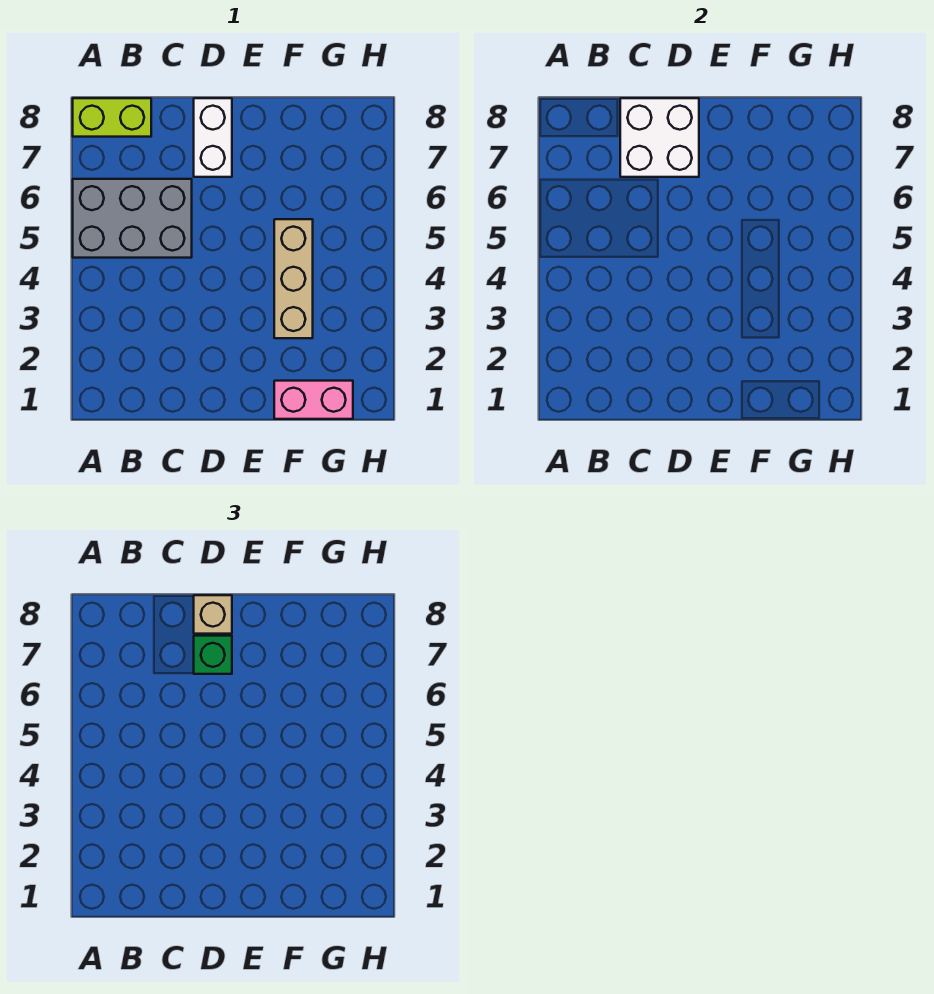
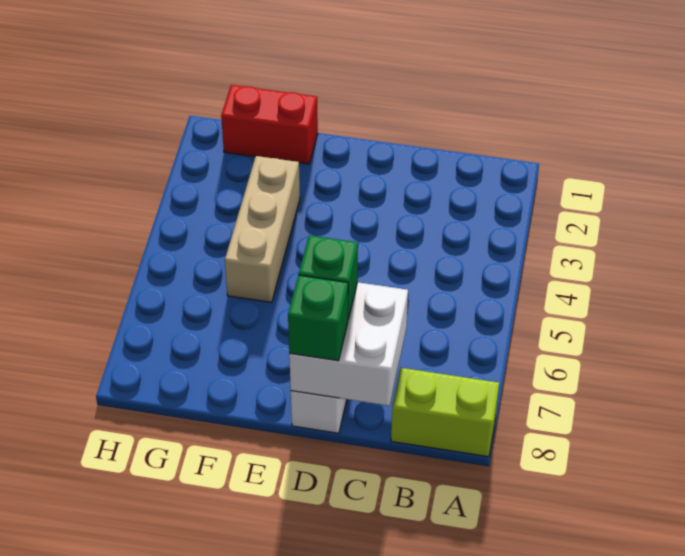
grey brick A5:C6 level 1 -> none
tan brick D8 level 3 -> green brick D8 level 3
pink brick F1:G1 level 1 -> red brick F1:G1 level 1

